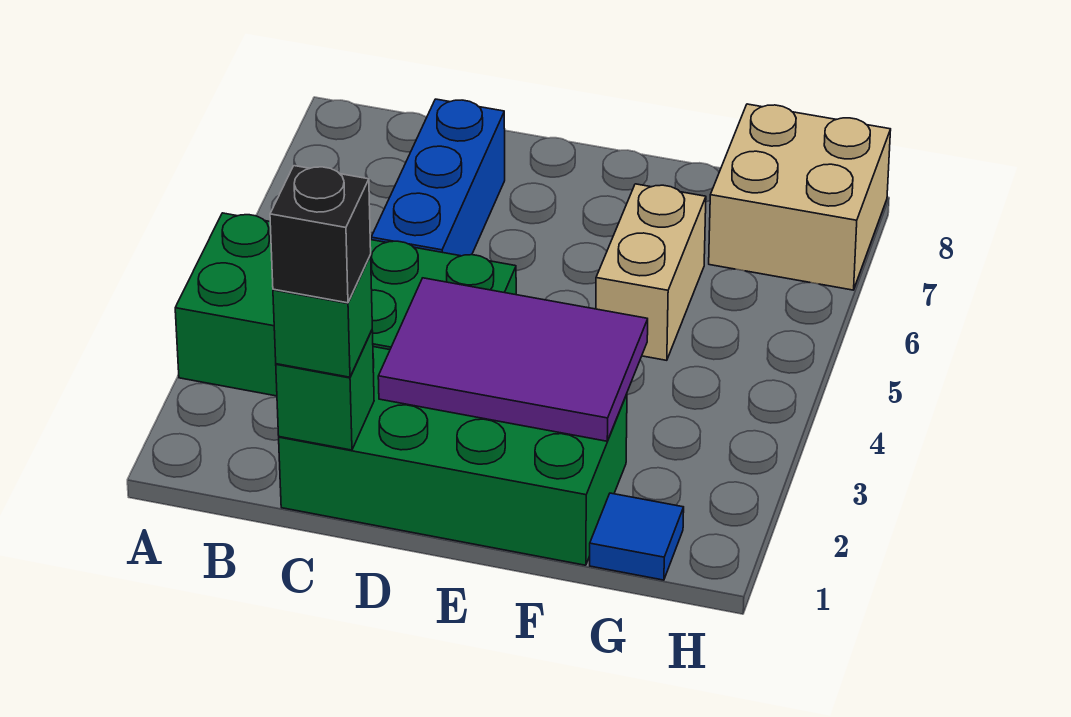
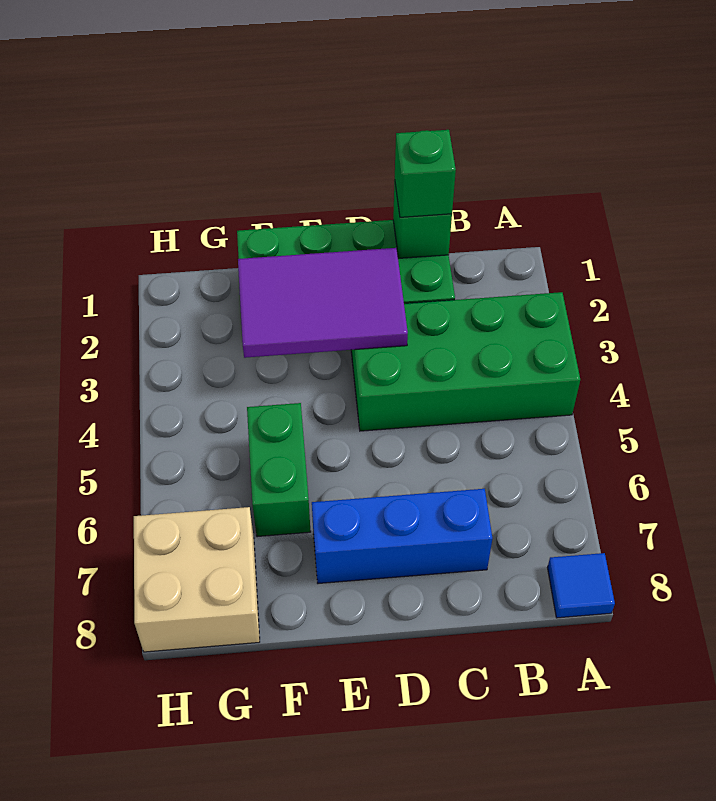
black brick C1 level 4 -> none
blue brick C5:C7 level 1 -> blue brick C7:E7 level 1
tan brick F5:F6 level 1 -> green brick F5:F6 level 1
blue tile G1 level 1 -> blue tile A8 level 1

